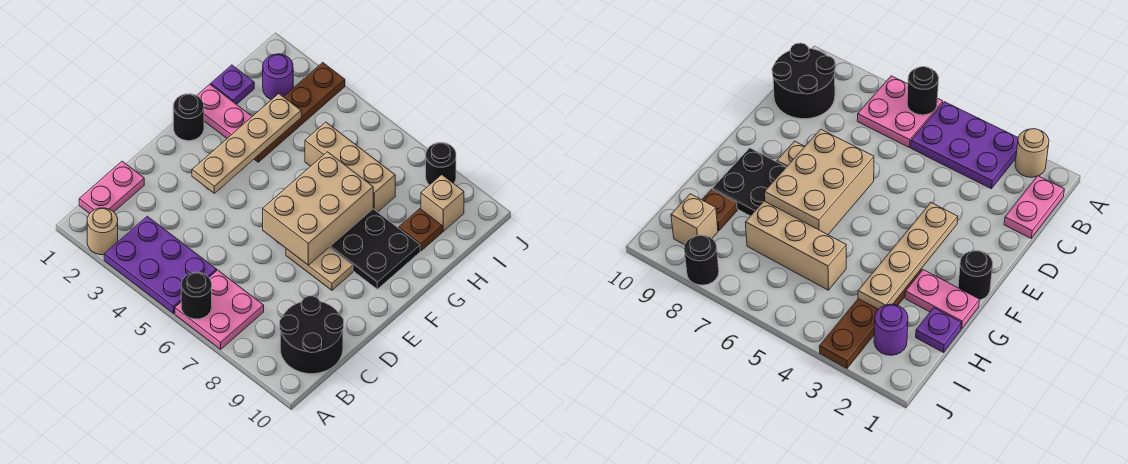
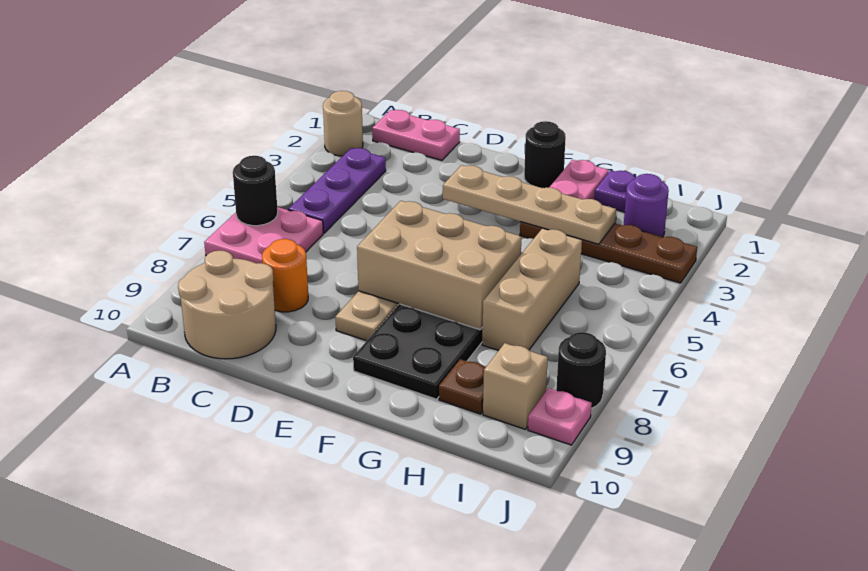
purple plate A3:B5 level 1 -> purple plate B3:B5 level 1
black round brick B9:C10 level 1 -> tan round brick B9:C10 level 1
none -> orange round brick C8 level 1
none -> pink plate J9 level 1

